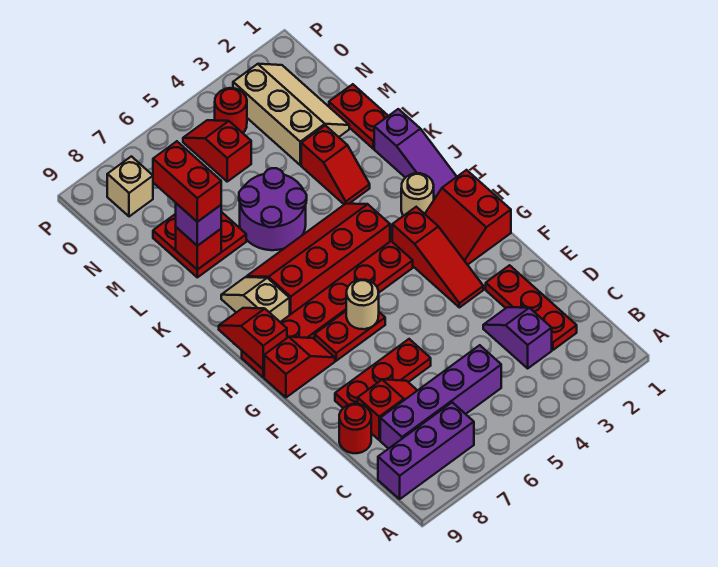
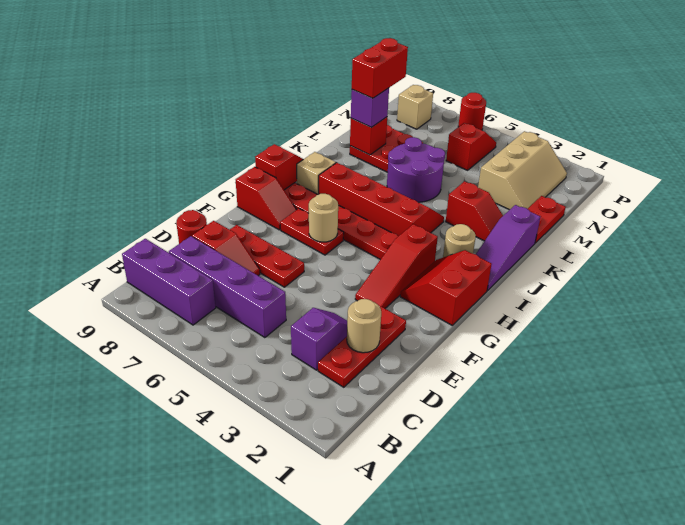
none -> tan round brick D2 level 2
red slope K3:L3 level 1 top L -> red slope K2:K3 level 1 top 3
red round brick O4 level 1 -> red round brick P6 level 1

